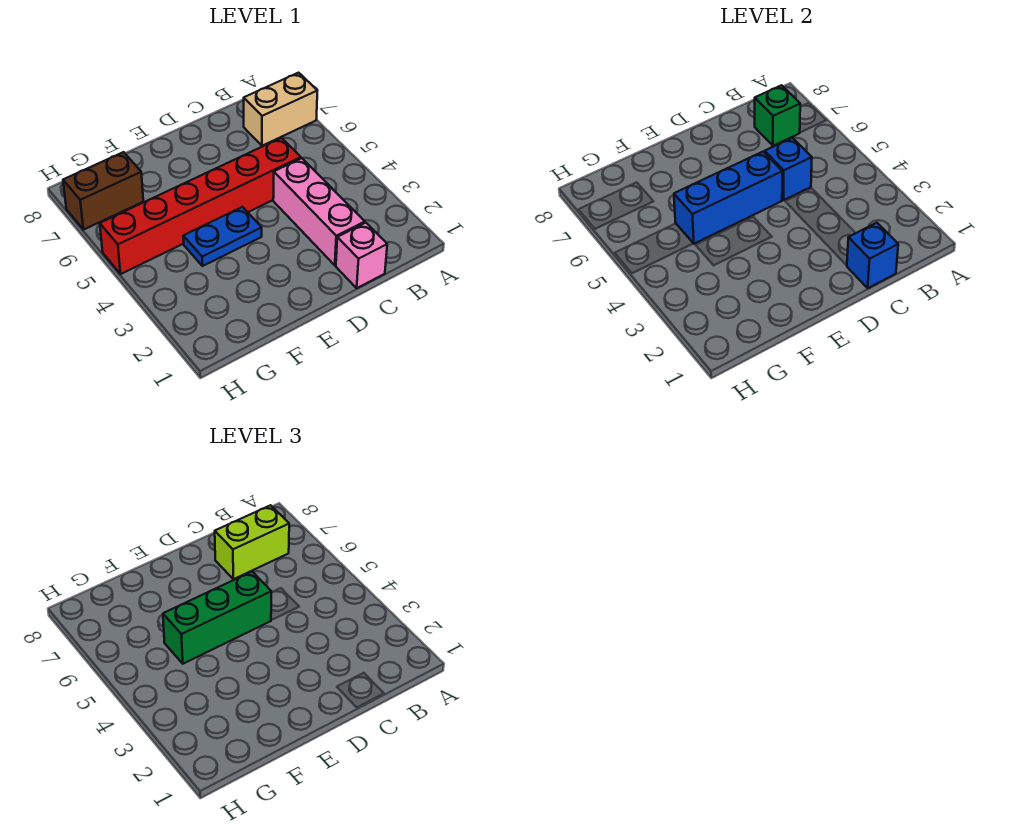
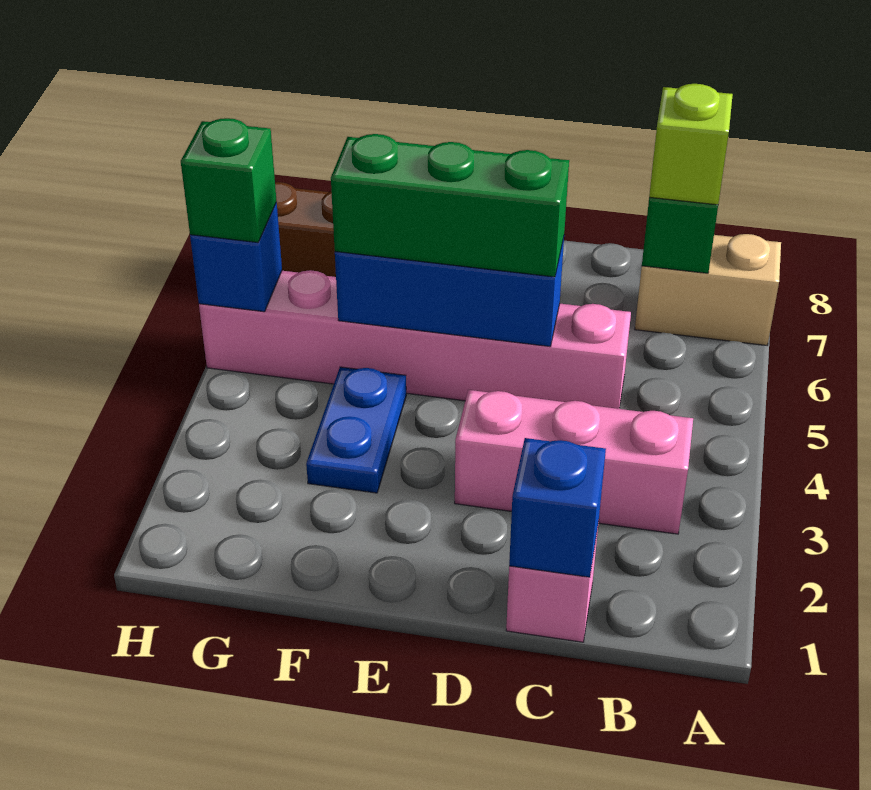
lime brick B7:C7 level 3 -> lime brick B7 level 3
pink brick C2:C4 level 1 -> pink brick B3:D3 level 1
red brick C5:H5 level 1 -> pink brick C5:H5 level 1
blue brick C5 level 2 -> blue brick H5 level 2
blue plate E4:F4 level 1 -> blue plate F3:F4 level 1
none -> green brick H5 level 3

